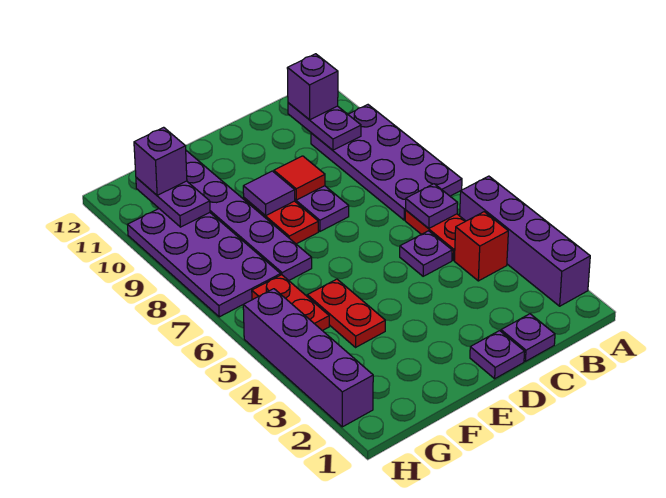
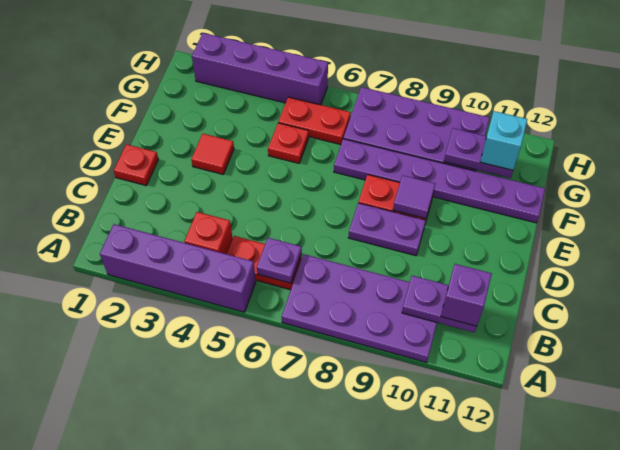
purple plate C1 level 1 -> none
purple plate C5 level 1 -> none
purple plate D1 level 1 -> red plate D1 level 1
red tile D9 level 2 -> red tile E3 level 1
red plate F4:F5 level 1 -> red plate F5 level 1
purple brick G11 level 3 -> cyan brick G11 level 3

